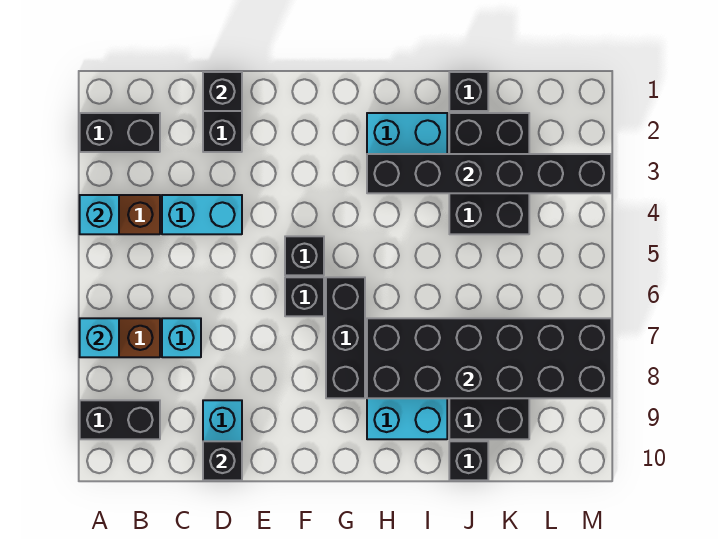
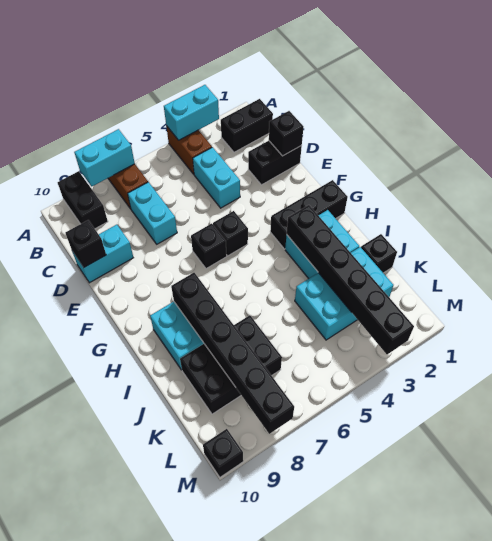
black brick A2:B2 level 1 -> black brick B1:B2 level 1
cyan brick A4 level 2 -> cyan brick A3:A4 level 2
cyan brick A7 level 2 -> cyan brick A7:A8 level 2
cyan brick C7 level 1 -> cyan brick C7:D7 level 1
black brick G6:G8 level 1 -> black brick G1:G3 level 1
black brick H7:M8 level 2 -> black brick H8:M8 level 2
black brick J2:K4 level 1 -> cyan brick J2:K4 level 1
black brick J10 level 1 -> black brick M10 level 1

